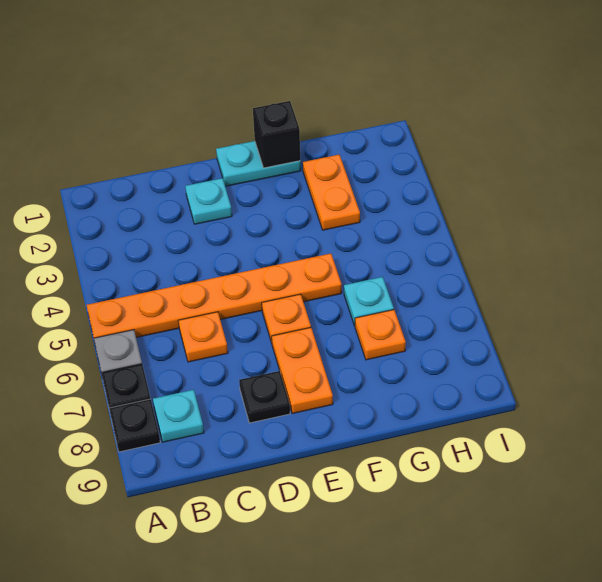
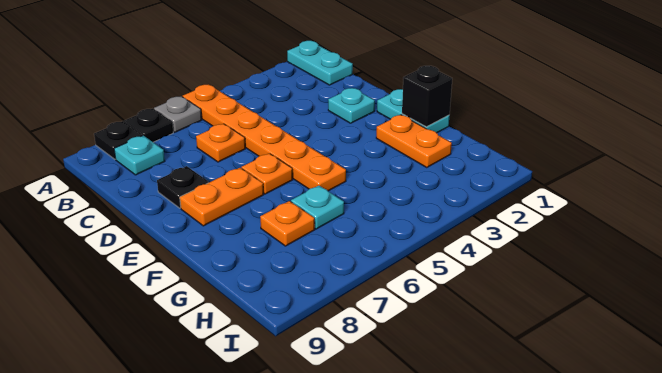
none -> cyan plate A1:B1 level 1
orange plate G2:G3 level 1 -> orange plate F2:G2 level 1

